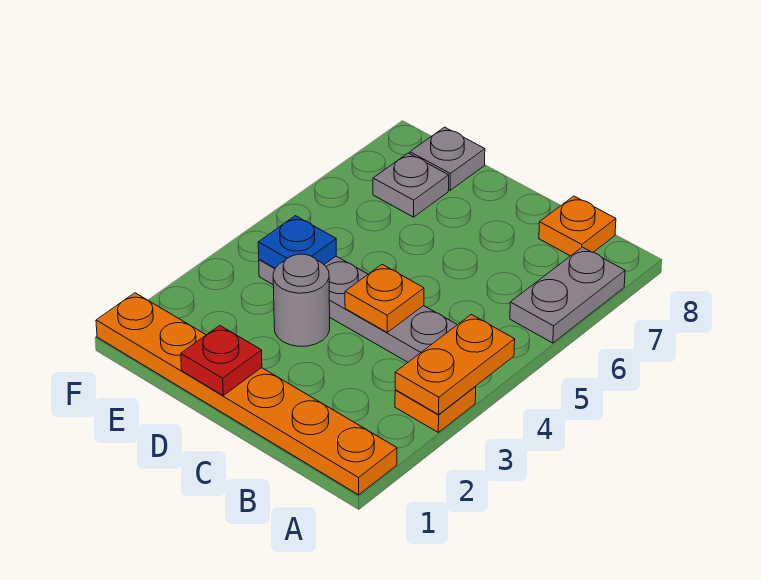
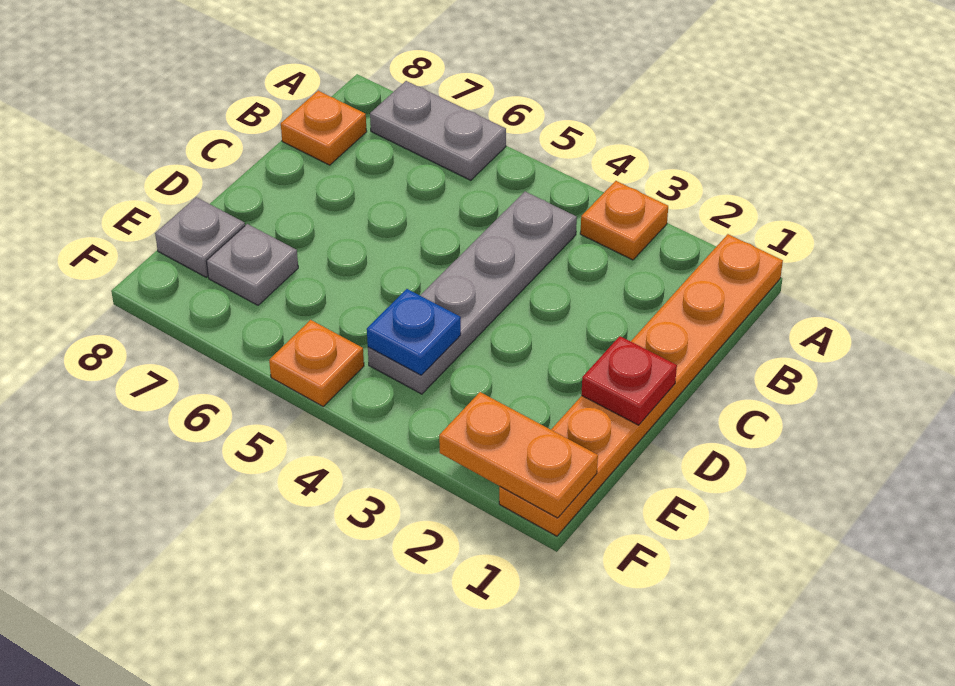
orange plate A3:A4 level 2 -> orange plate F1:F2 level 2
orange plate C4 level 2 -> orange plate F5 level 1
grey round brick D3 level 1 -> none

